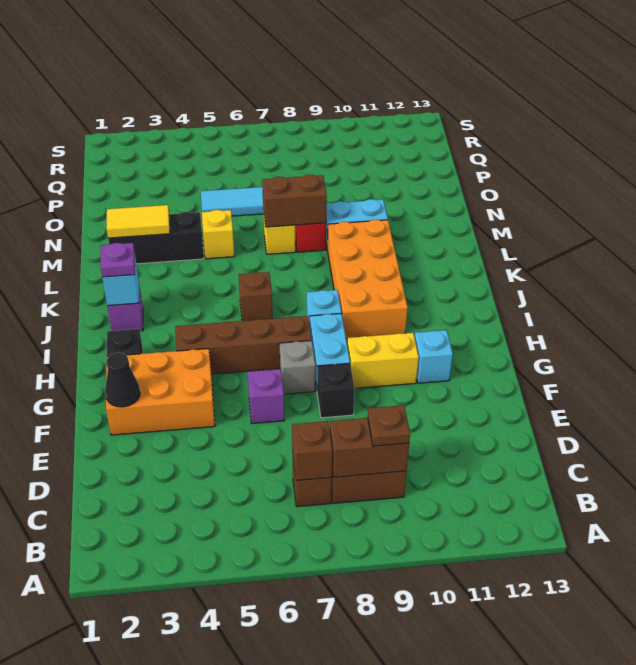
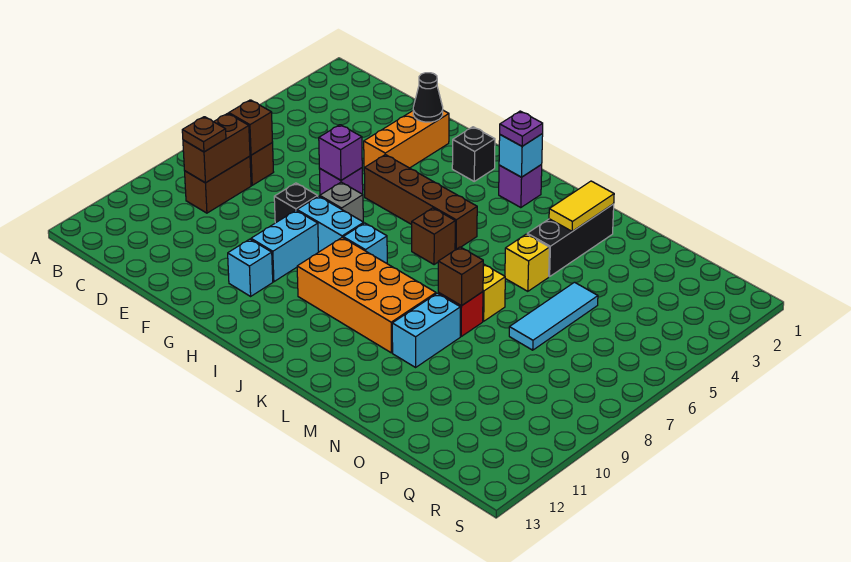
orange brick F2:G4 level 1 -> orange brick F2:F4 level 1
none -> purple brick F6 level 2
yellow brick G9:G10 level 1 -> cyan brick G9:G10 level 1
brown brick H4:H7 level 1 -> brown brick G5:J5 level 1
brown brick M7:M8 level 2 -> brown brick M8 level 2

